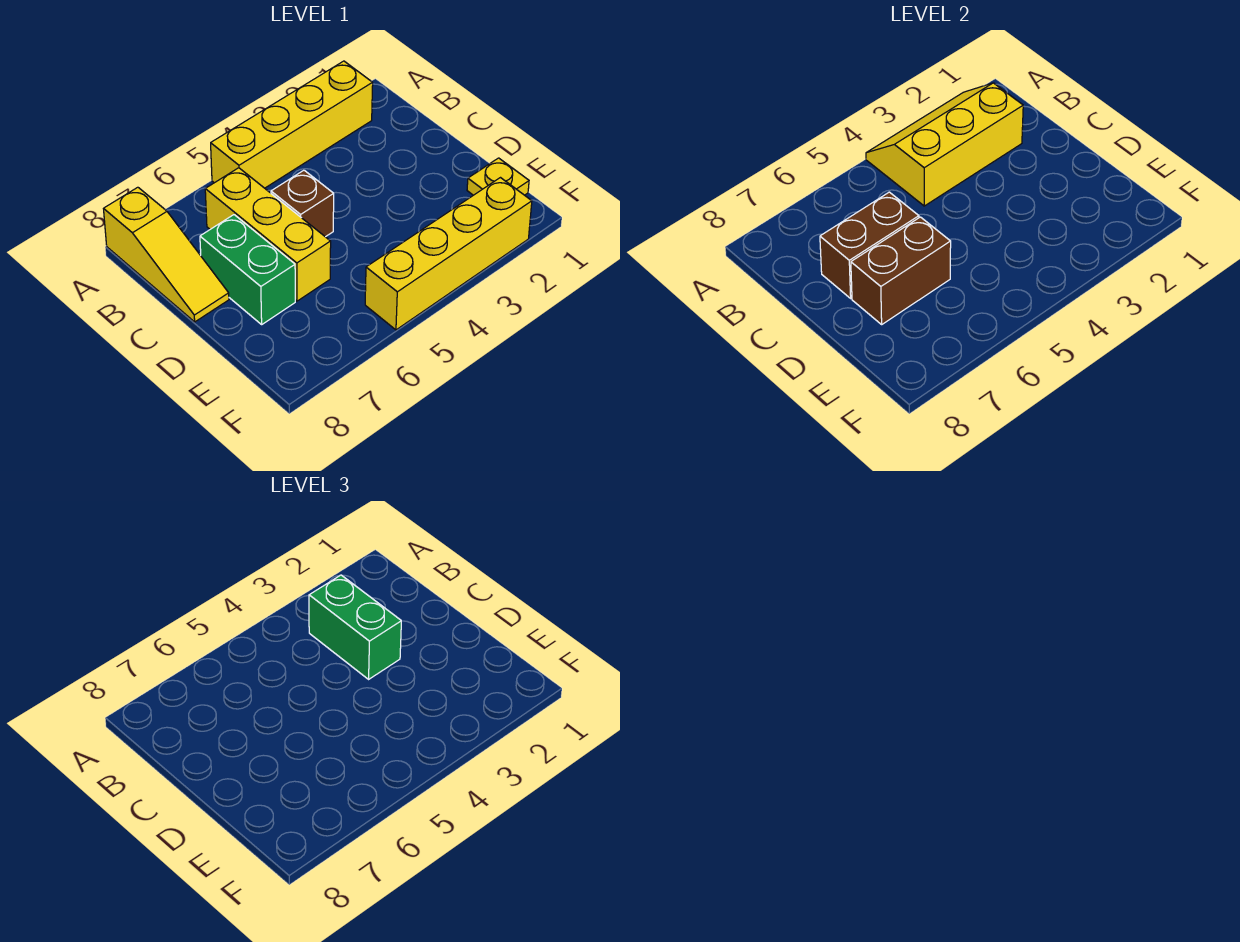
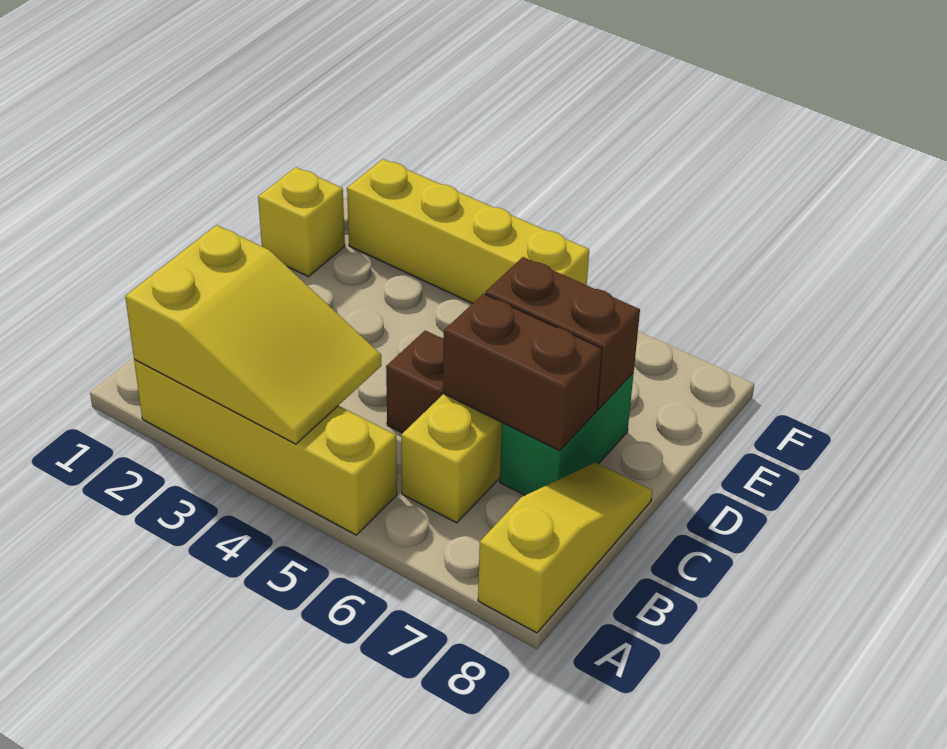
yellow slope A2:B4 level 2 top B -> yellow slope A2:B4 level 2 top 2
green brick B3:C3 level 3 -> none
yellow plate E1 level 1 -> yellow brick E1 level 1

